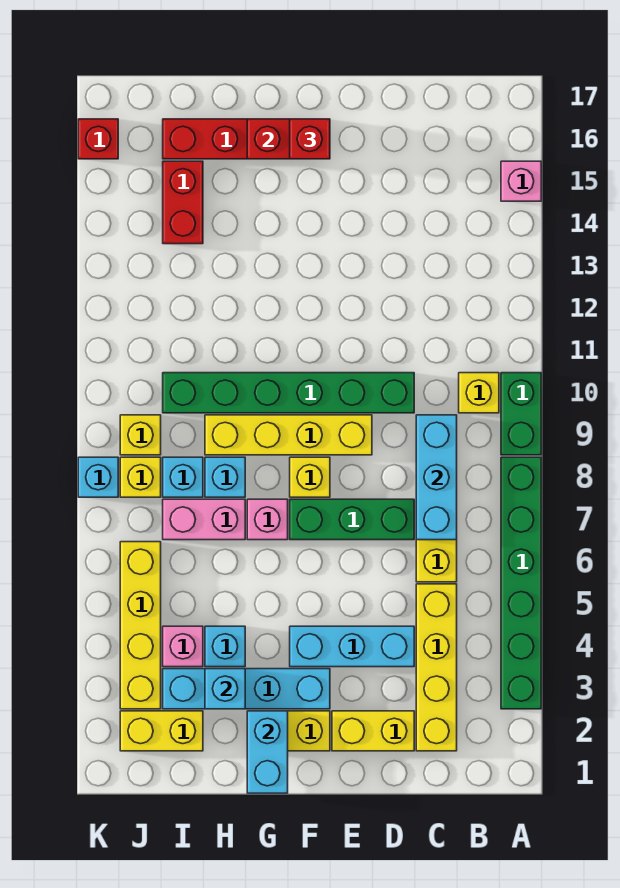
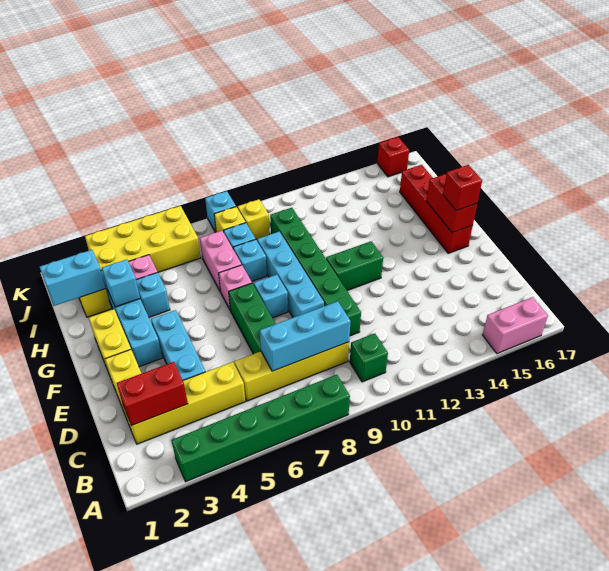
green brick A9:A10 level 1 -> green brick F11:F12 level 1
pink brick A15 level 1 -> pink brick A15:A16 level 1
yellow brick B10 level 1 -> green brick B10 level 1
yellow brick E9:H9 level 1 -> cyan brick E9:H9 level 1
yellow brick F8 level 1 -> cyan brick F8 level 1
cyan brick G1:G2 level 2 -> cyan brick I1:I2 level 2
red brick I14:I15 level 1 -> red brick C2:C3 level 2
yellow brick J3:J6 level 1 -> yellow brick J3:K6 level 1

